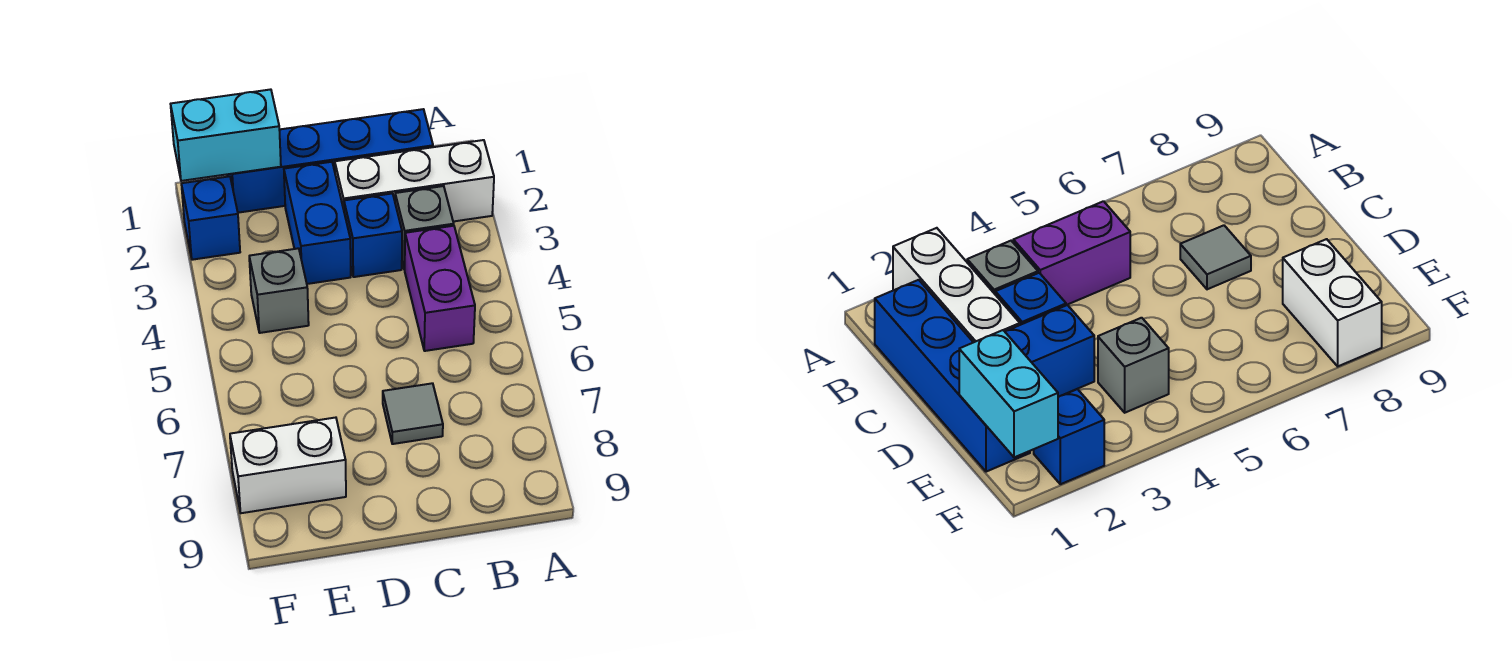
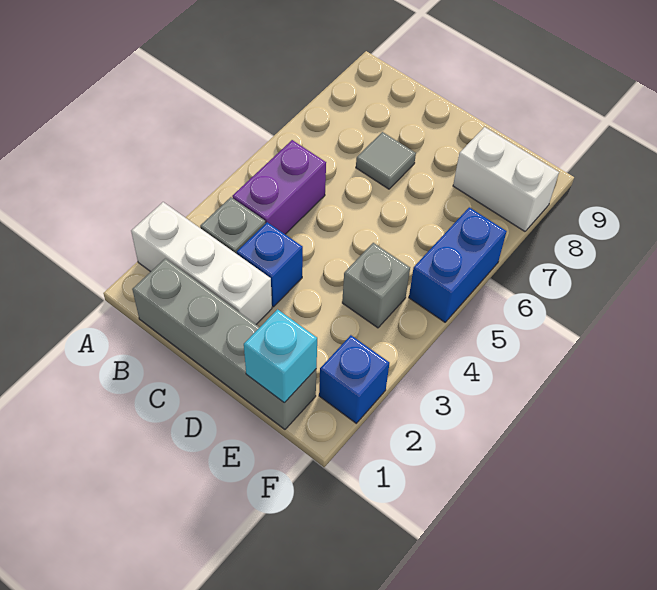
blue brick B1:E1 level 1 -> grey brick B1:E1 level 1
blue brick D2:D3 level 1 -> blue brick F5:F6 level 1
cyan brick E1:F1 level 2 -> cyan brick E1 level 2

